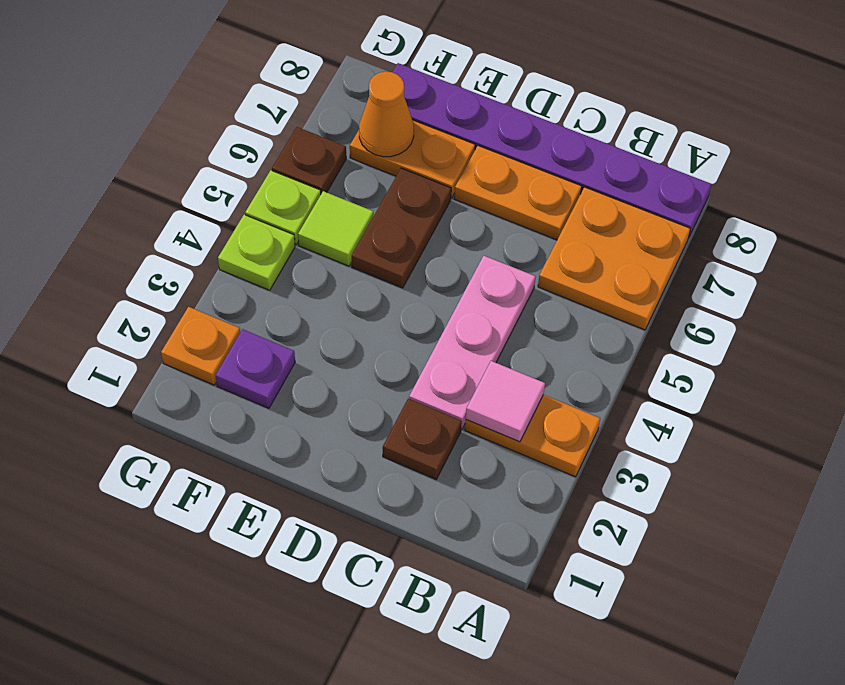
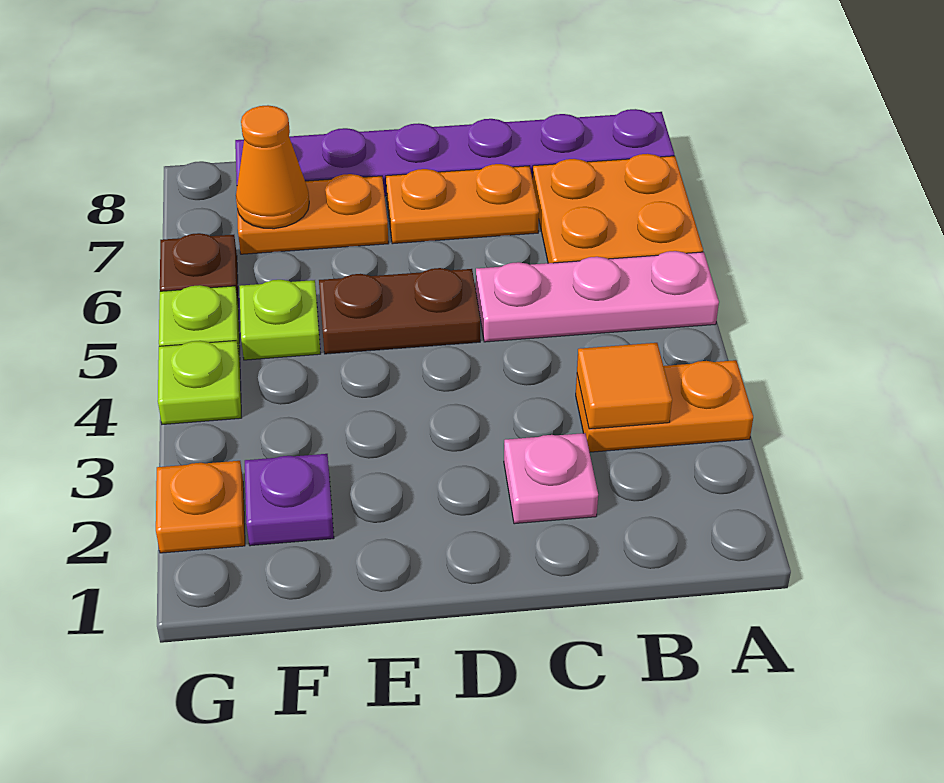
pink tile B3 level 2 -> orange tile B3 level 2
brown plate C2 level 1 -> pink plate C2 level 1
pink plate C3:C5 level 1 -> pink plate A5:C5 level 1
brown plate E5:E6 level 1 -> brown plate D5:E5 level 1
lime tile F5 level 1 -> lime plate F5 level 1

